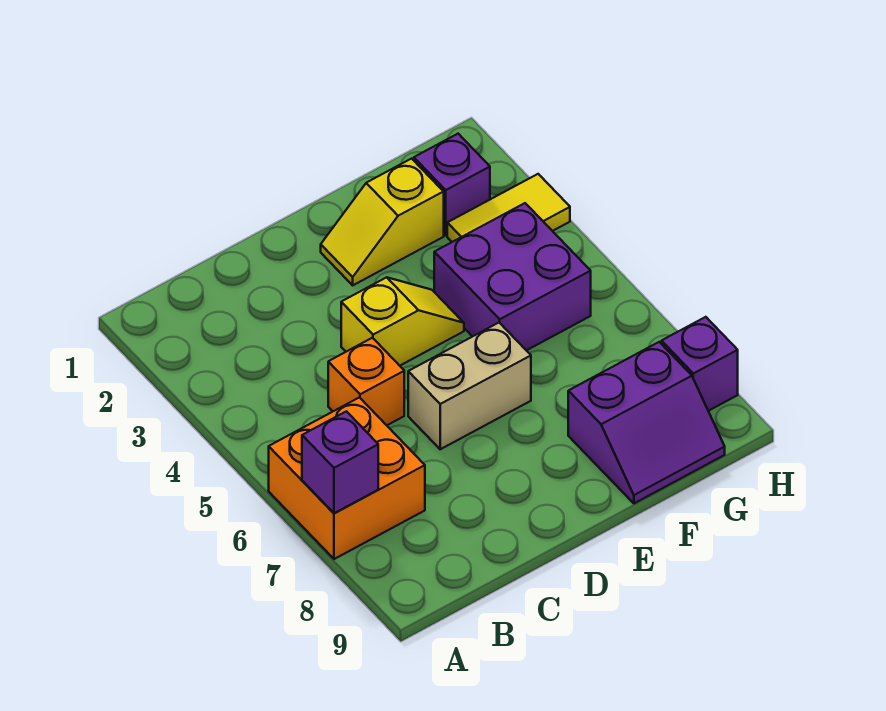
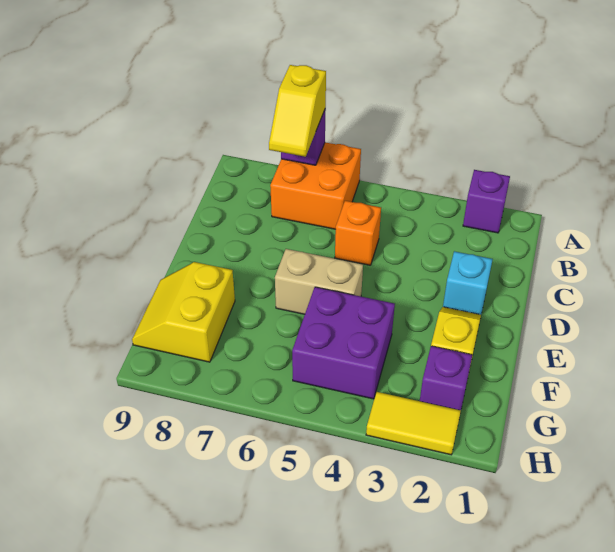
none -> cyan brick D2 level 1
yellow slope D4:E4 level 1 top D -> yellow slope A7:B7 level 3 top A
tan brick D6:E6 level 1 -> tan brick E5:E6 level 1
purple slope F8:G9 level 1 top 8 -> yellow slope F8:G9 level 1 top 8
yellow tile G3:H3 level 1 -> yellow tile H2:H3 level 1
purple brick H8 level 1 -> purple brick A2 level 1

